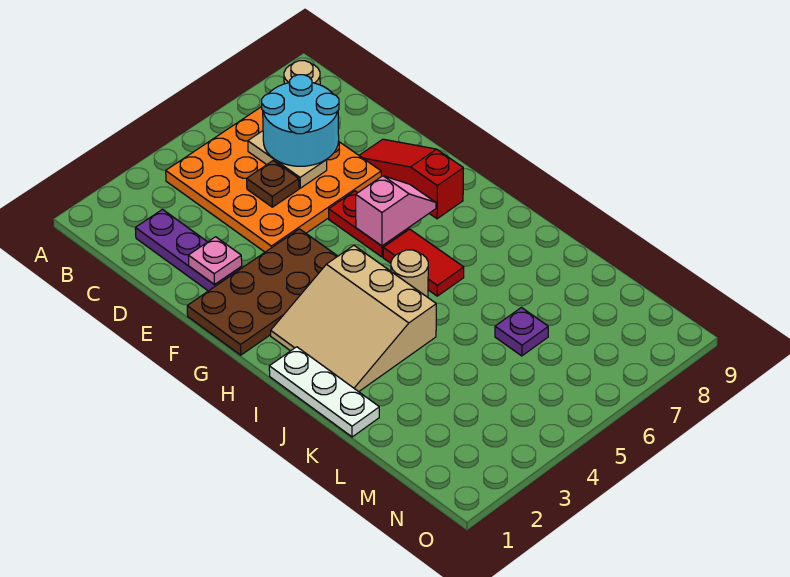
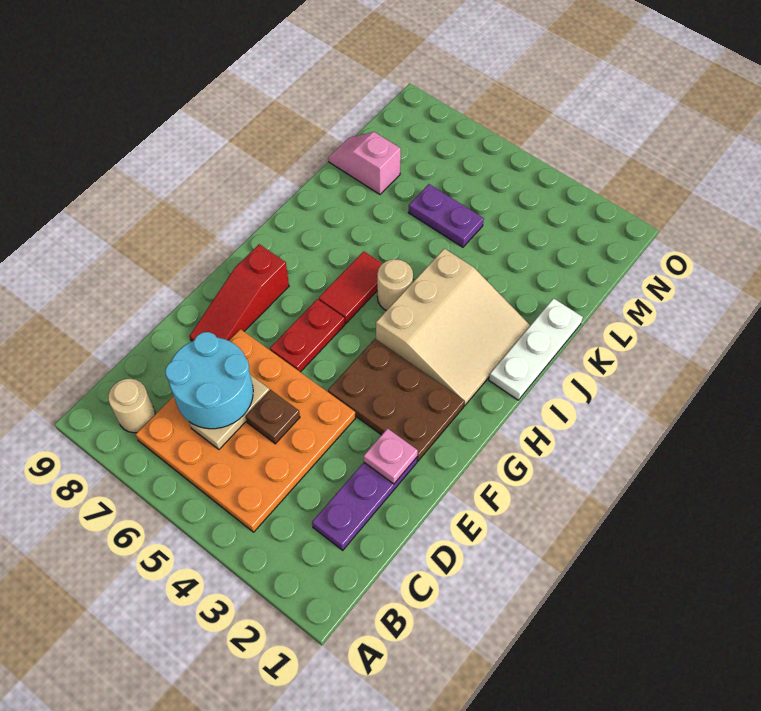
brown plate F1:G4 level 1 -> brown plate F2:G4 level 1
pink slope G6:G7 level 2 top 6 -> pink slope L8:L9 level 1 top 8
purple plate L6 level 1 -> purple plate L5:L6 level 1

